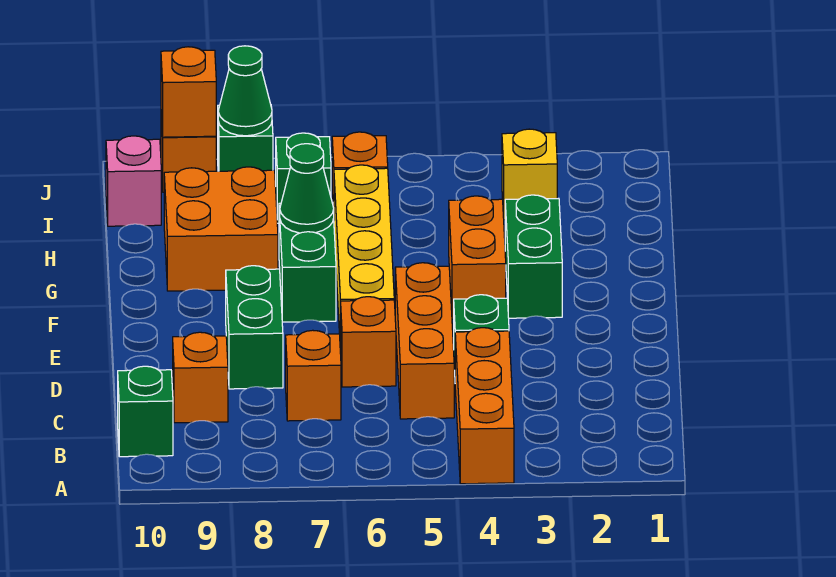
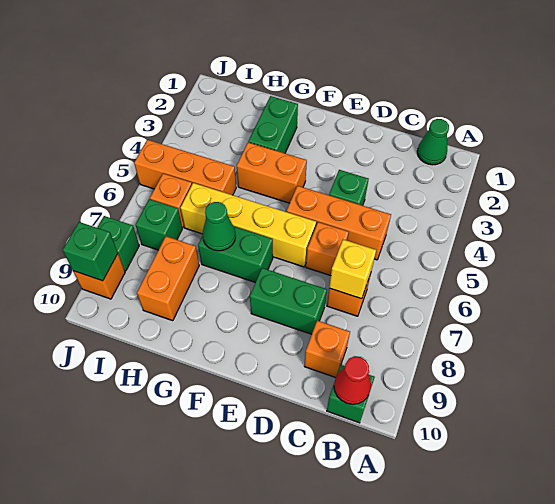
orange brick A4:C4 level 1 -> orange brick H5:J5 level 1
none -> red cone B10 level 2
green brick F3:G3 level 1 -> green brick G2:G3 level 1
orange brick G8:H9 level 1 -> orange brick H8:H9 level 1
yellow brick I3 level 1 -> yellow brick C7 level 2
pink brick I10 level 1 -> none
green cone J8 level 2 -> green cone B1 level 1
orange brick J9 level 2 -> green brick J9 level 2

